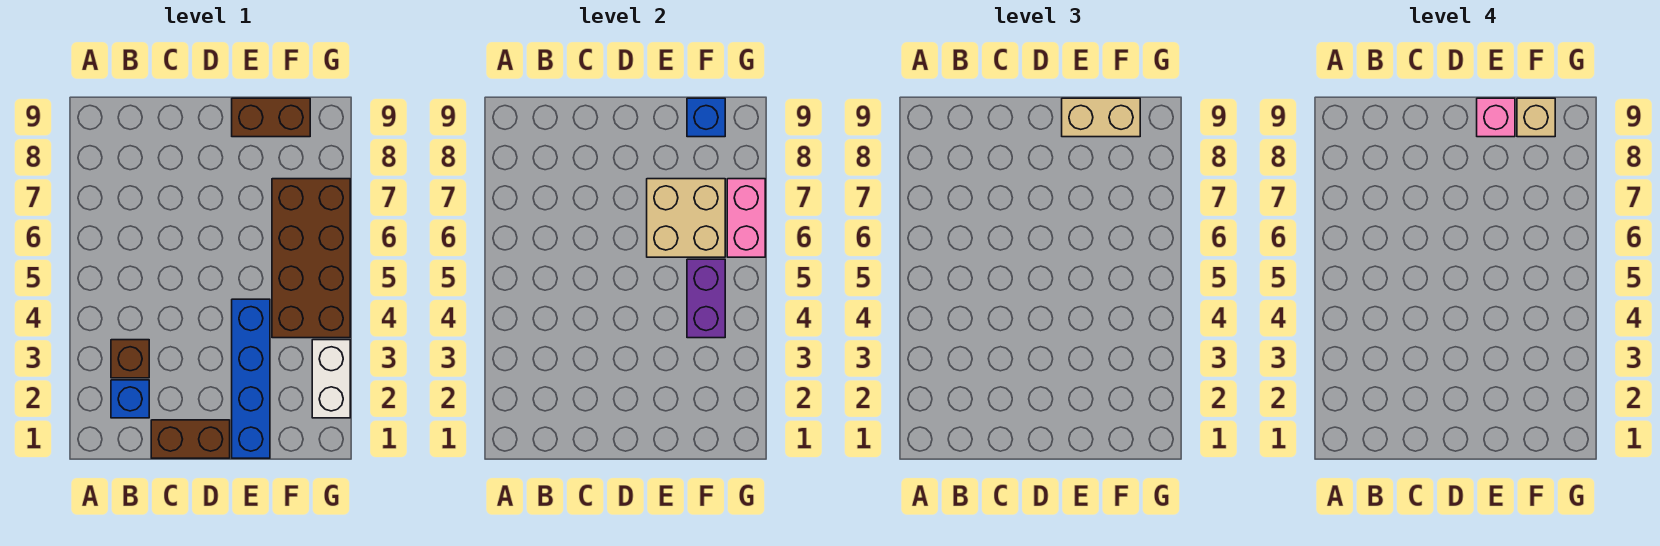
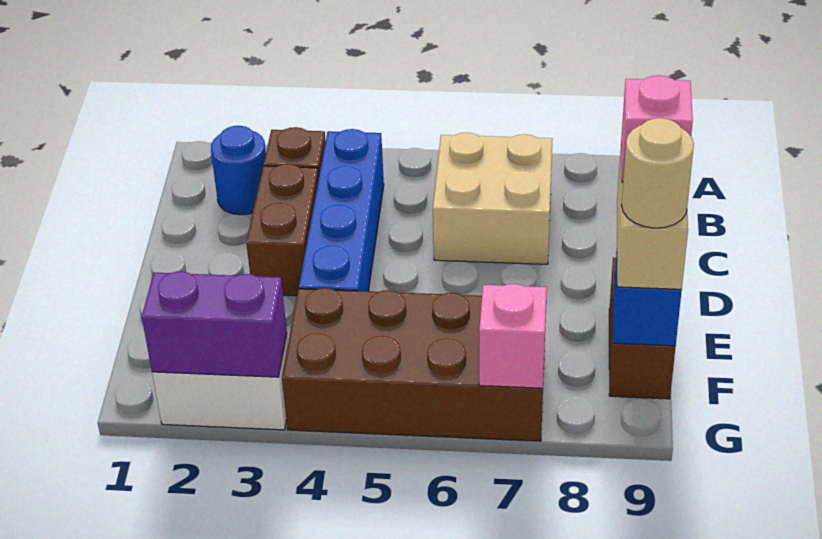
blue brick B2 level 1 -> blue round brick B2 level 1
brown brick C1:D1 level 1 -> brown brick C3:D3 level 1
blue brick E1:E4 level 1 -> blue brick B4:E4 level 1
tan brick E6:F7 level 2 -> tan brick B6:C7 level 1
purple brick F4:F5 level 2 -> purple brick G2:G3 level 2
tan brick F9 level 4 -> tan round brick F9 level 4
pink brick G6:G7 level 2 -> pink brick G7 level 2

